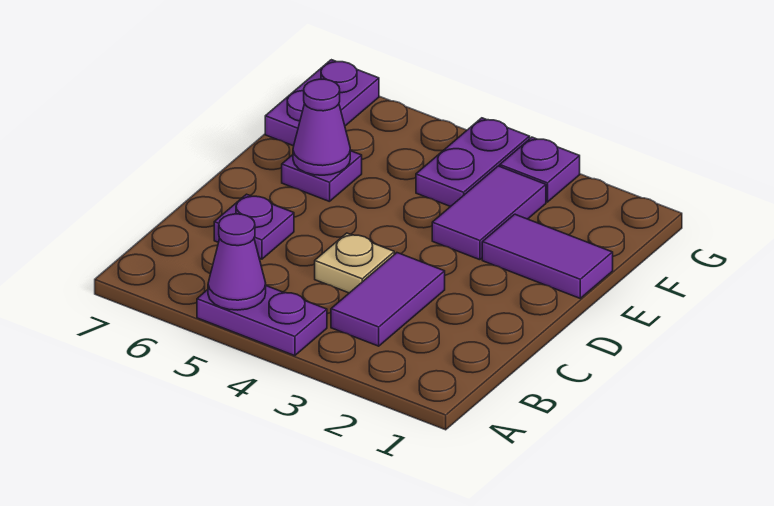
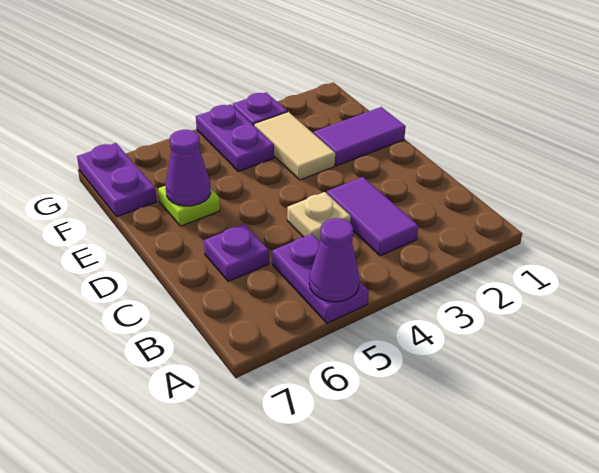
purple plate A4:A5 level 1 -> purple plate A5:B5 level 1
purple tile E3:F3 level 1 -> tan tile E3:F3 level 1
purple plate E6 level 1 -> lime plate E6 level 1

